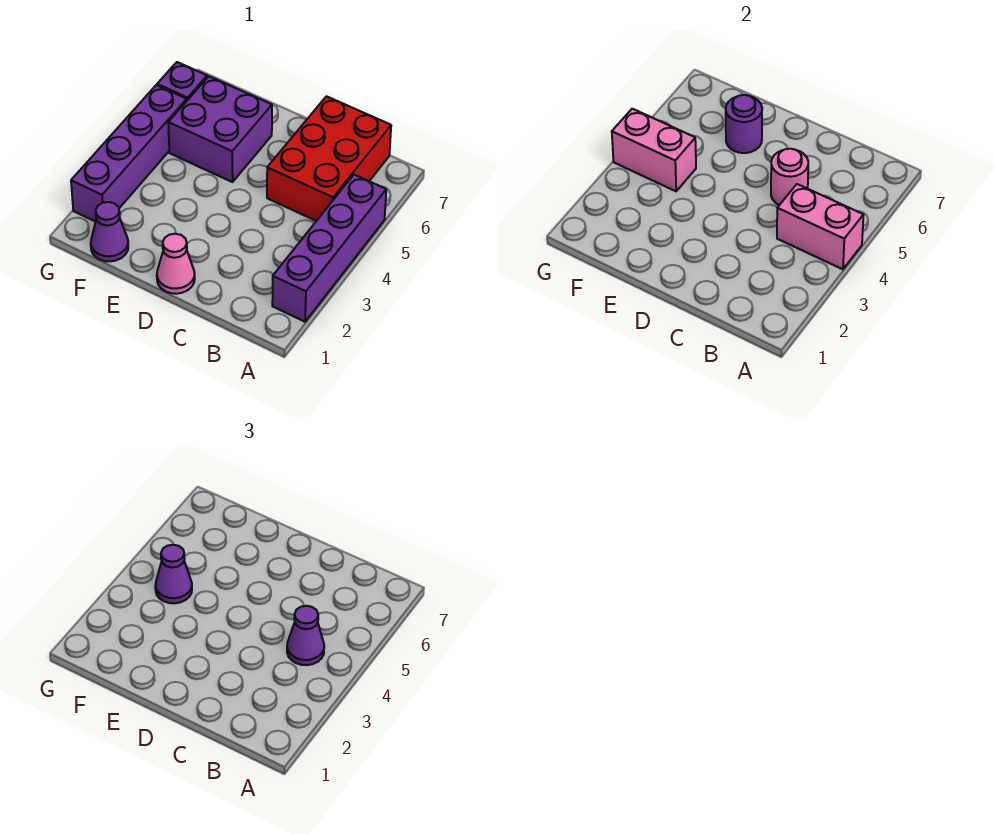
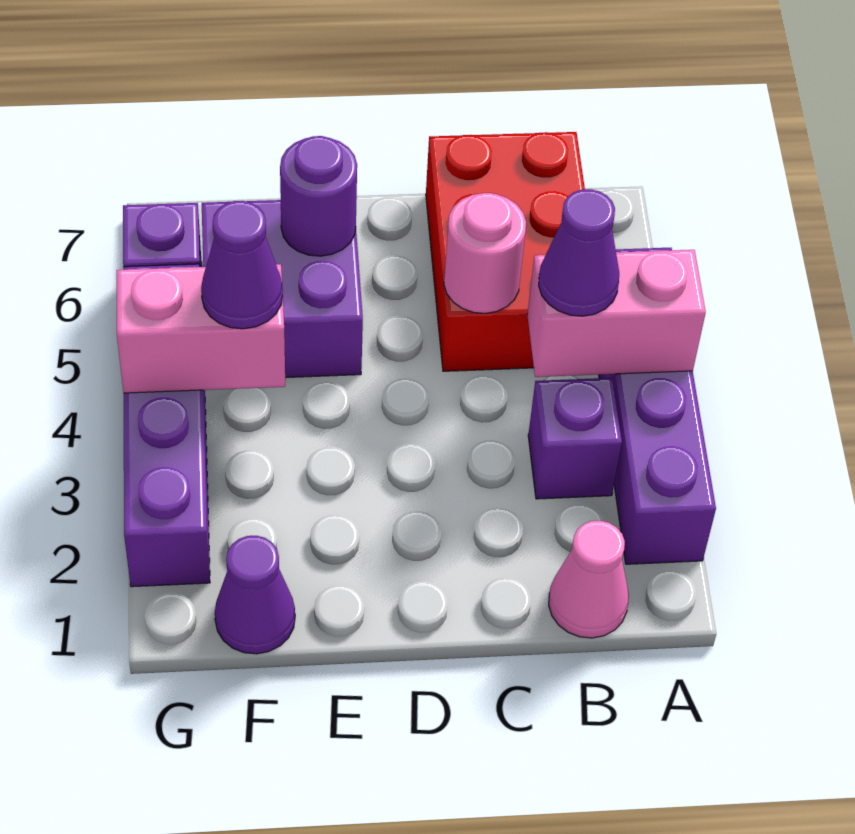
none -> purple brick B3 level 1
pink cone D1 level 1 -> pink cone B1 level 1

